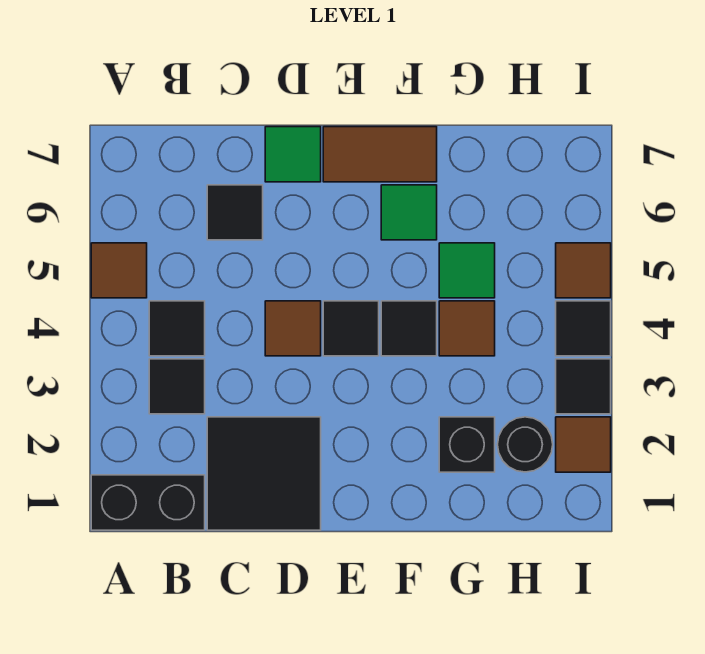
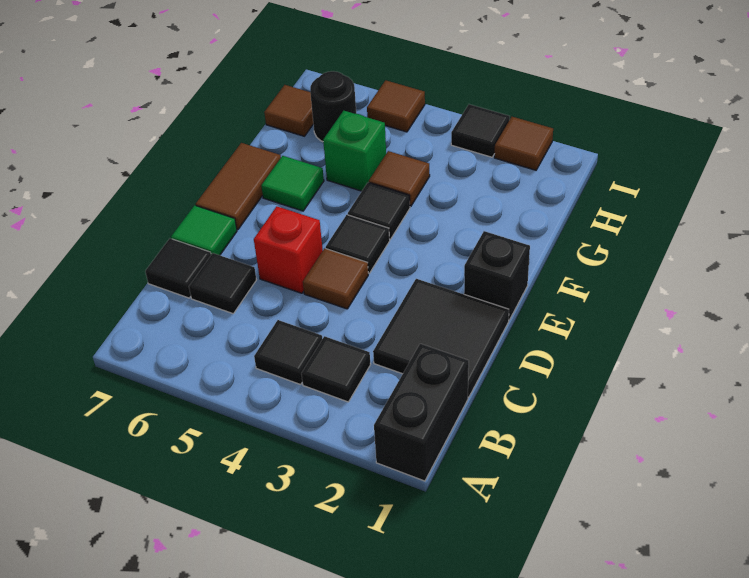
brown tile A5 level 1 -> brown tile H7 level 1
none -> red brick D5 level 1
black brick G2 level 1 -> black brick E1 level 1
green tile G5 level 1 -> green brick G5 level 1
black round brick H2 level 1 -> black round brick H6 level 1
black tile I4 level 1 -> black tile C7 level 1

